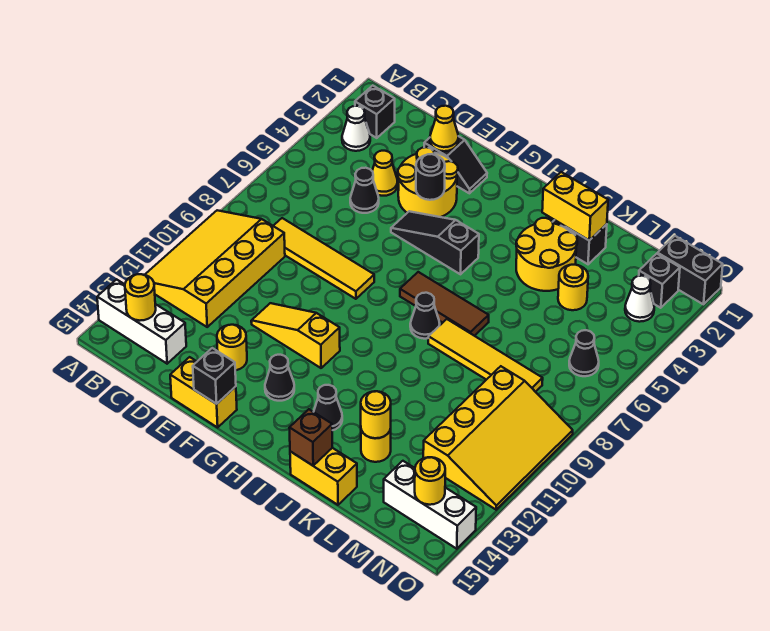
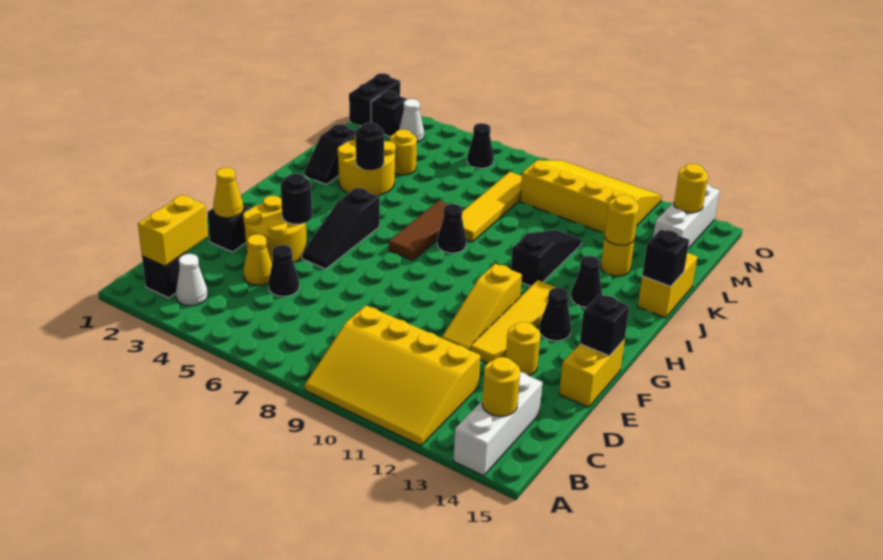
yellow tile C8:F8 level 1 -> yellow tile E12:H12 level 1
none -> black slope I11:K11 level 1 top I
yellow brick J2:K2 level 2 -> yellow brick B2:C2 level 2
none -> black round brick J4 level 2
brown brick J15 level 2 -> black brick J15 level 2

